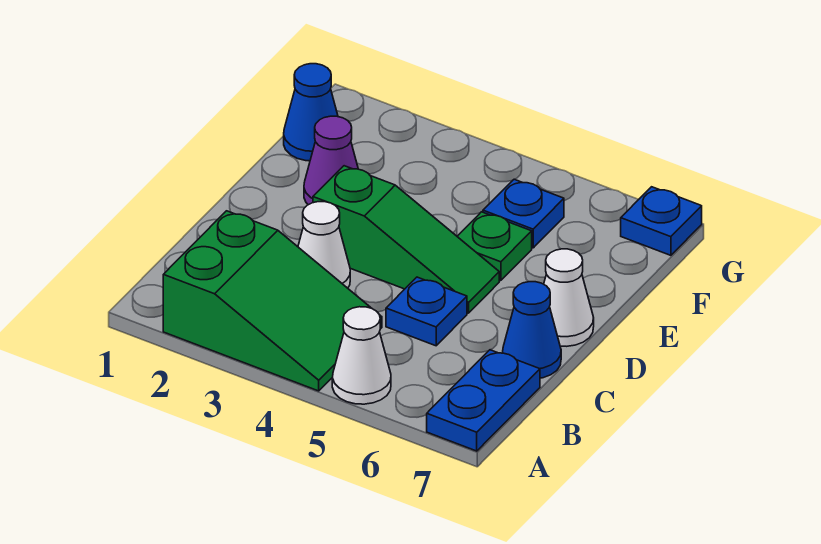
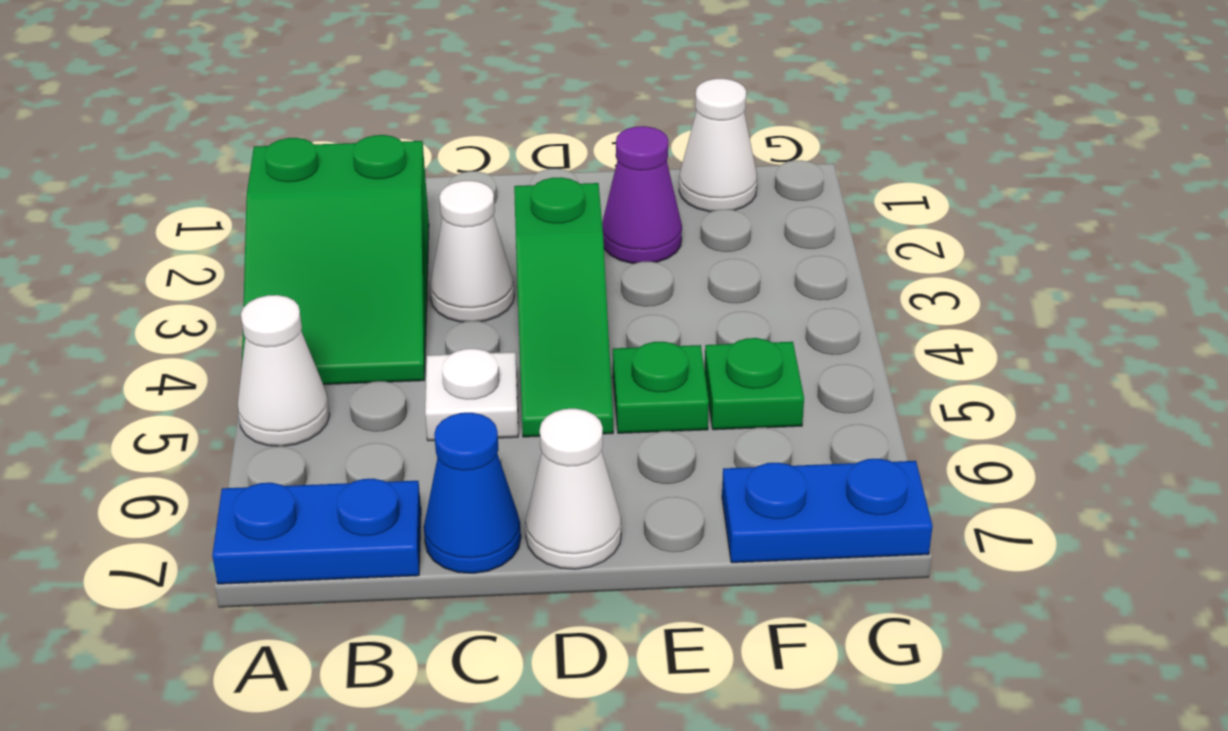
blue plate C5 level 1 -> white plate C5 level 1
blue cone F1 level 1 -> white cone F1 level 1
blue plate F5 level 1 -> green plate F5 level 1
blue plate G7 level 1 -> blue plate F7:G7 level 1

